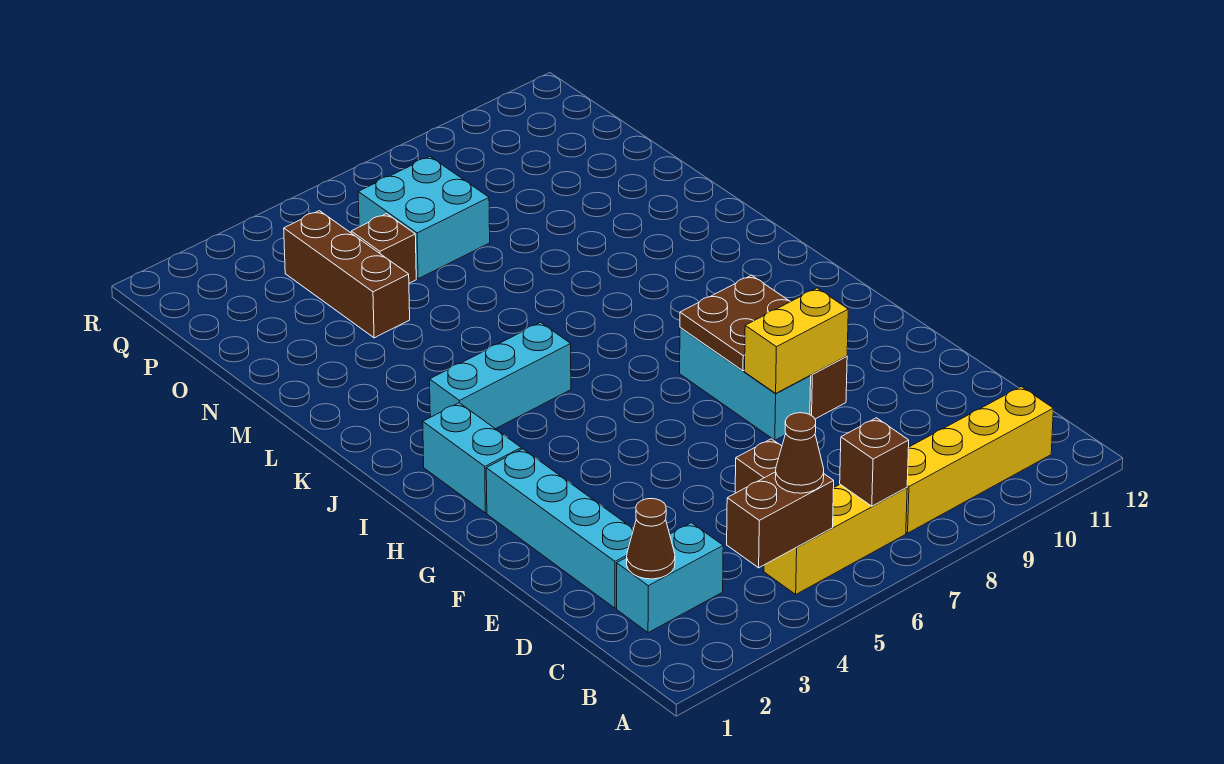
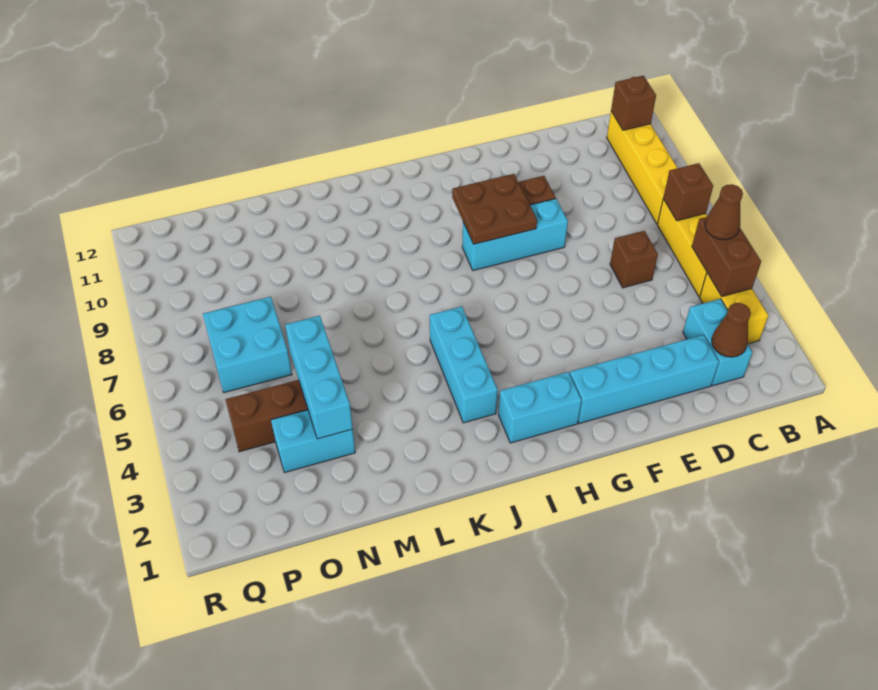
yellow brick F8:F9 level 2 -> yellow brick B3:B4 level 1
none -> cyan brick N3:O3 level 1
none -> cyan brick N3:N5 level 2
brown brick O5 level 1 -> brown brick B11 level 2

